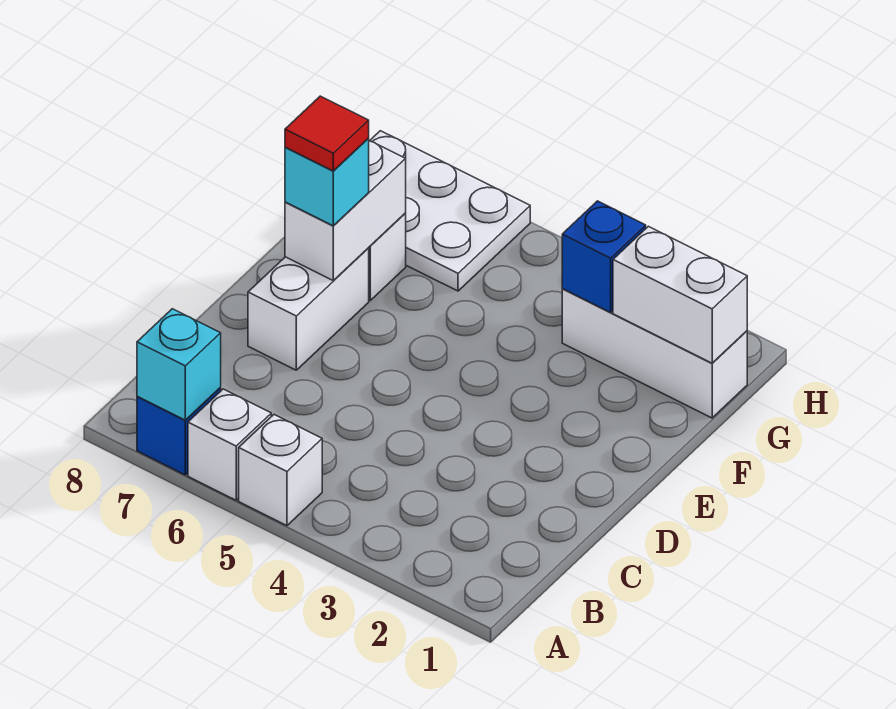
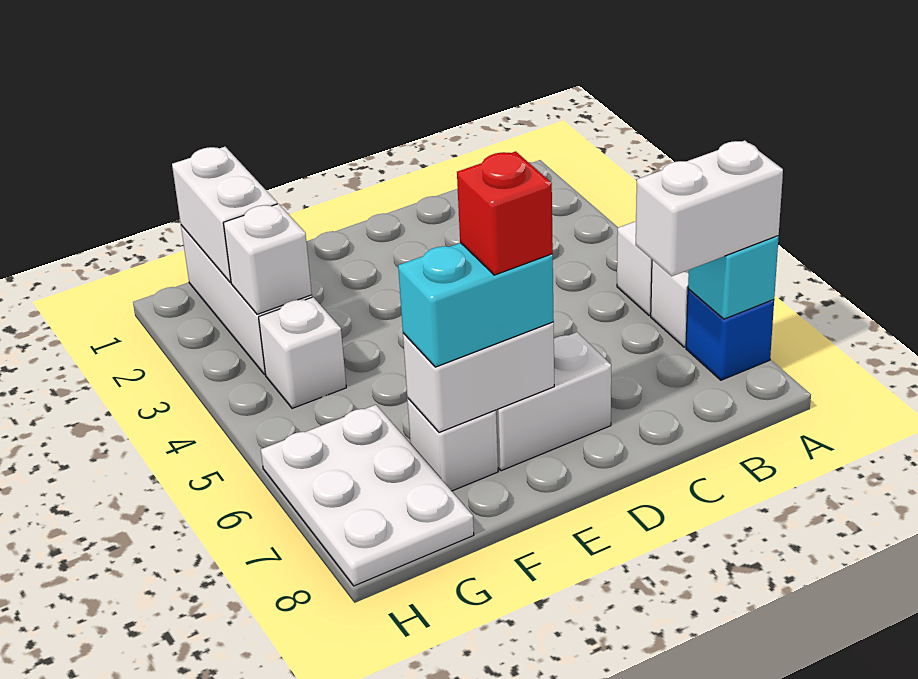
none -> white brick A7:B7 level 3
cyan brick E7 level 3 -> cyan brick E7:F7 level 3
red tile E7 level 4 -> red brick E7 level 4
blue brick G3 level 2 -> white brick G3 level 2
none -> white brick G4 level 1

